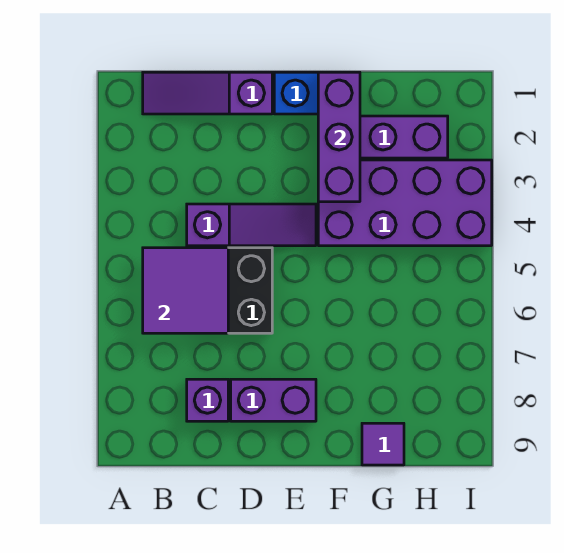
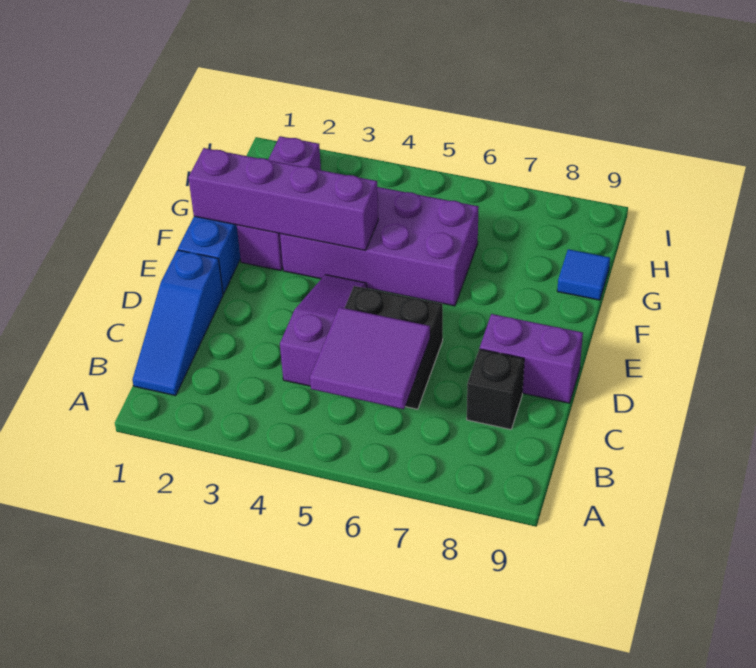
purple slope B1:D1 level 1 top D -> blue slope B1:D1 level 1 top D
purple brick C8 level 1 -> black brick C8 level 1
purple brick D8:E8 level 1 -> purple brick D8:D9 level 1
purple brick F1:F3 level 2 -> purple brick F1:F4 level 2
purple brick F3:I4 level 1 -> purple brick F3:G6 level 1
purple tile G9 level 1 -> blue tile G9 level 1

